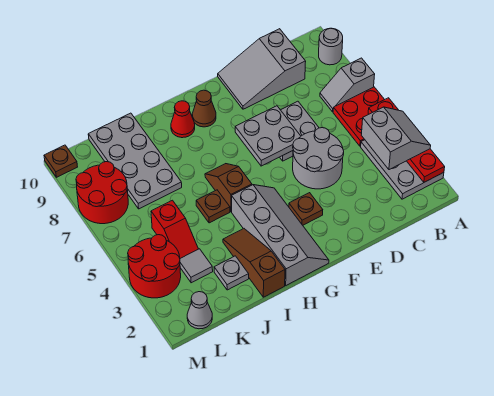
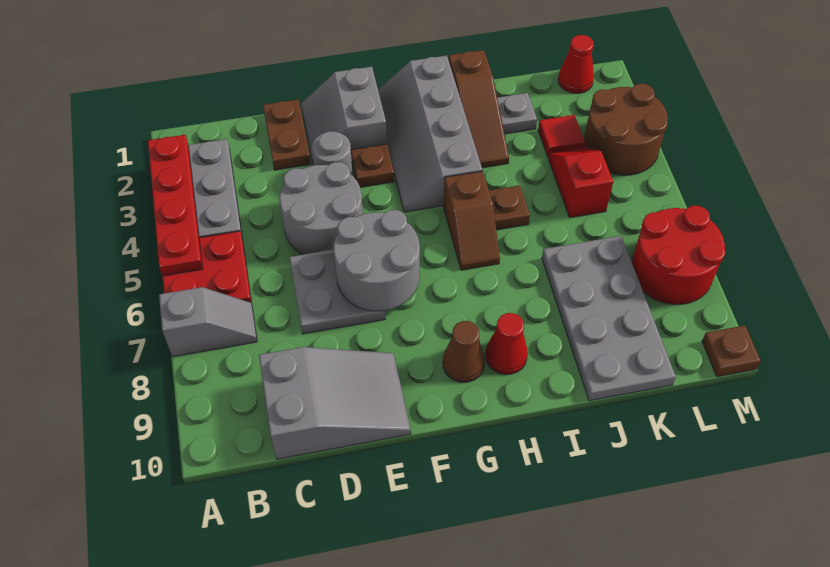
grey slope A3:B4 level 3 top B -> grey slope E1:F2 level 1 top F
grey round brick A9 level 1 -> grey round brick E3 level 1
none -> brown plate D1:D2 level 1
grey plate E6:F7 level 2 -> grey round brick E6:F7 level 2
grey tile K3 level 1 -> red tile K3 level 1
grey cone L1 level 1 -> red cone L1 level 1
red round brick L3:M4 level 1 -> brown round brick L3:M4 level 1

